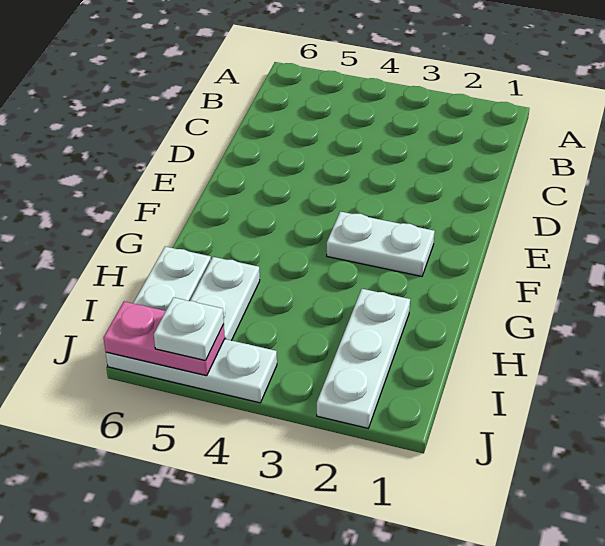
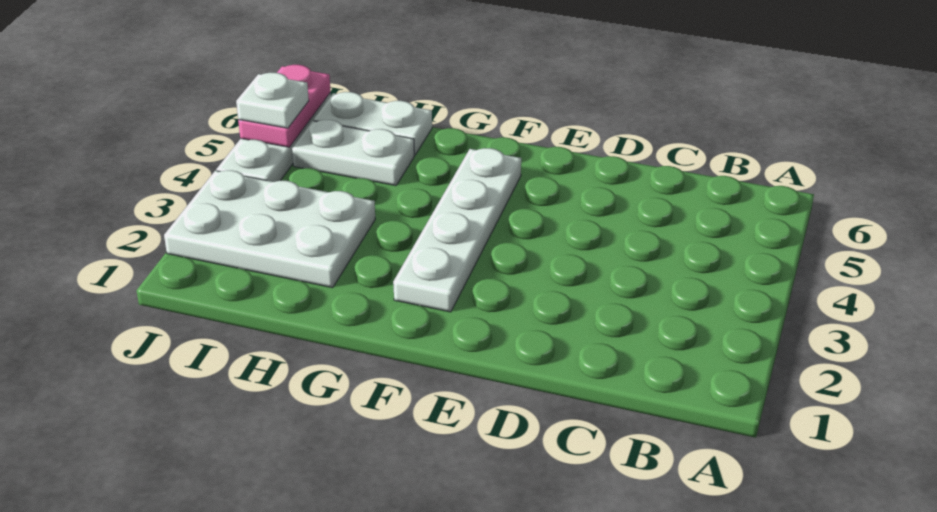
white plate F2:F3 level 1 -> white plate F2:F5 level 1
white plate H2:J2 level 1 -> white plate H2:J3 level 1

